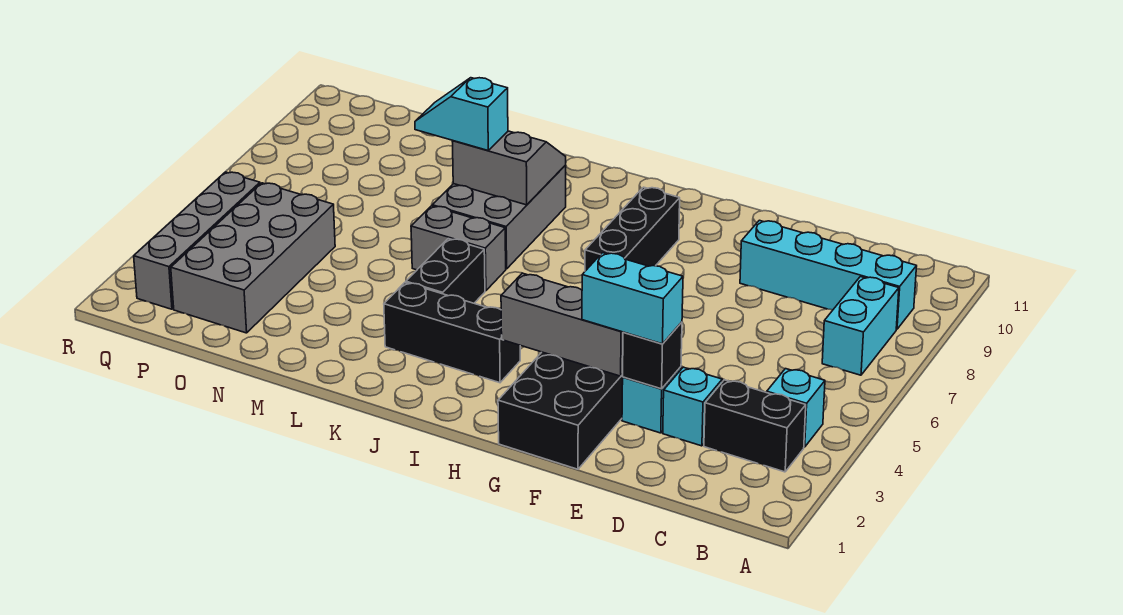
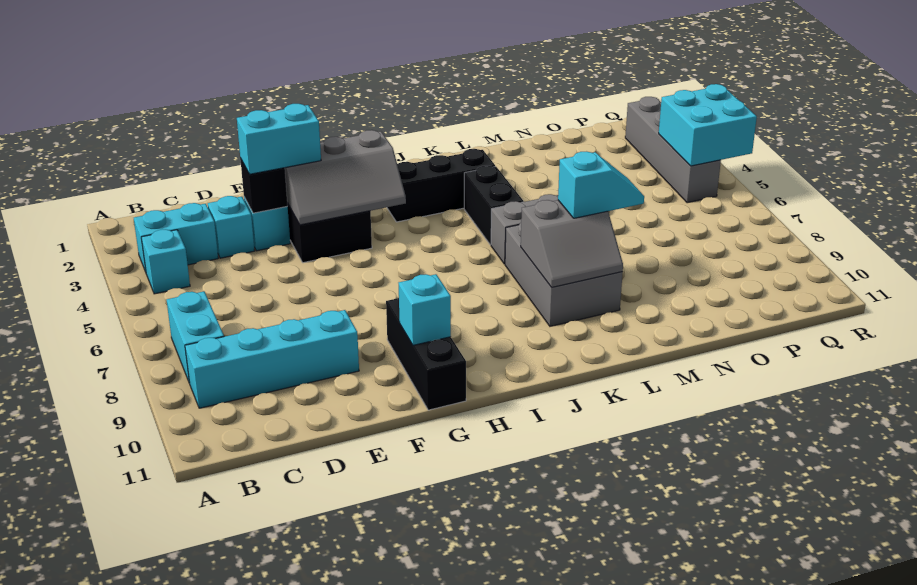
black brick B3:C3 level 1 -> cyan brick B3:C3 level 1
none -> cyan brick G10 level 2
black brick H7:H9 level 1 -> black brick G9:G11 level 1
grey brick O2:P5 level 1 -> none
none -> cyan brick Q4:R5 level 2

